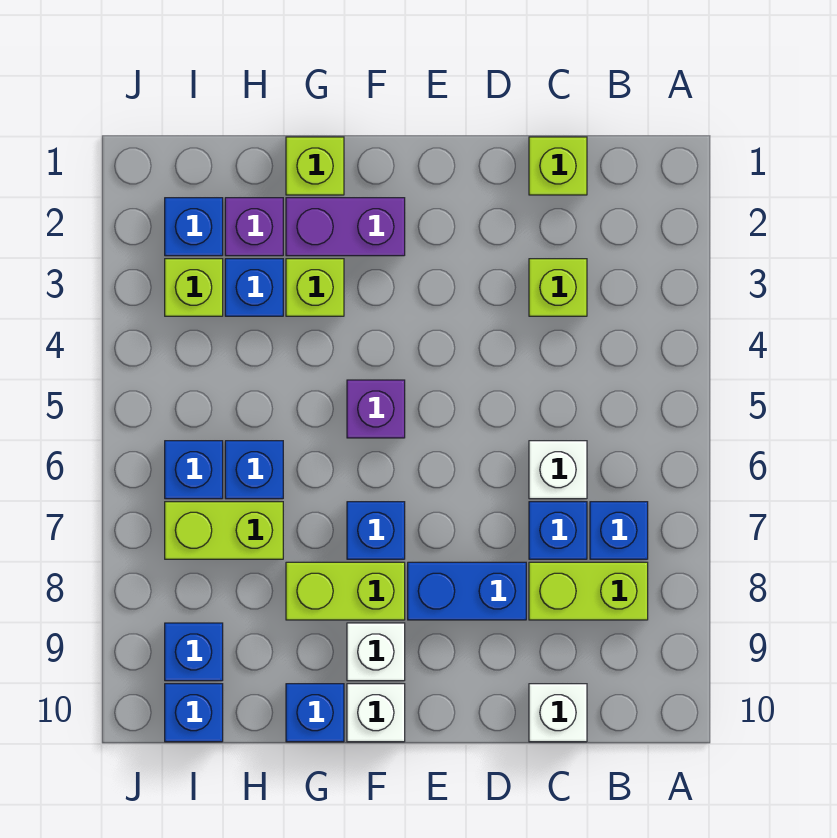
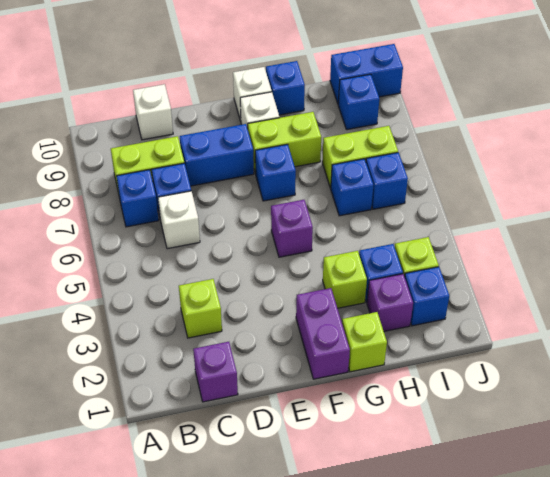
lime brick C1 level 1 -> purple brick C1 level 1
purple brick F2:G2 level 1 -> purple brick F1:F2 level 1
blue brick I10 level 1 -> blue brick I10:J10 level 1

